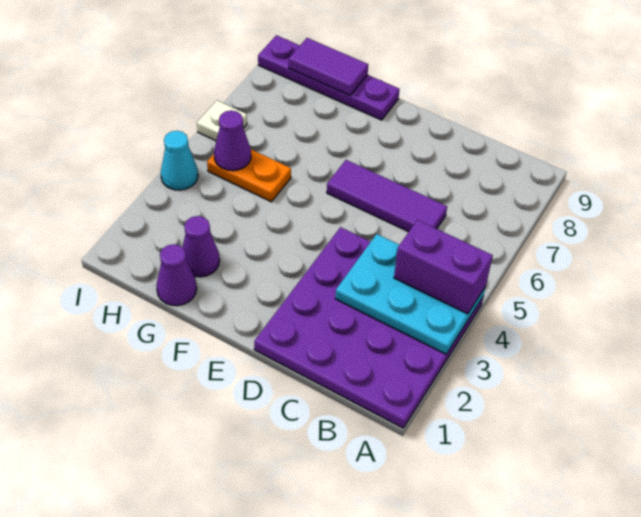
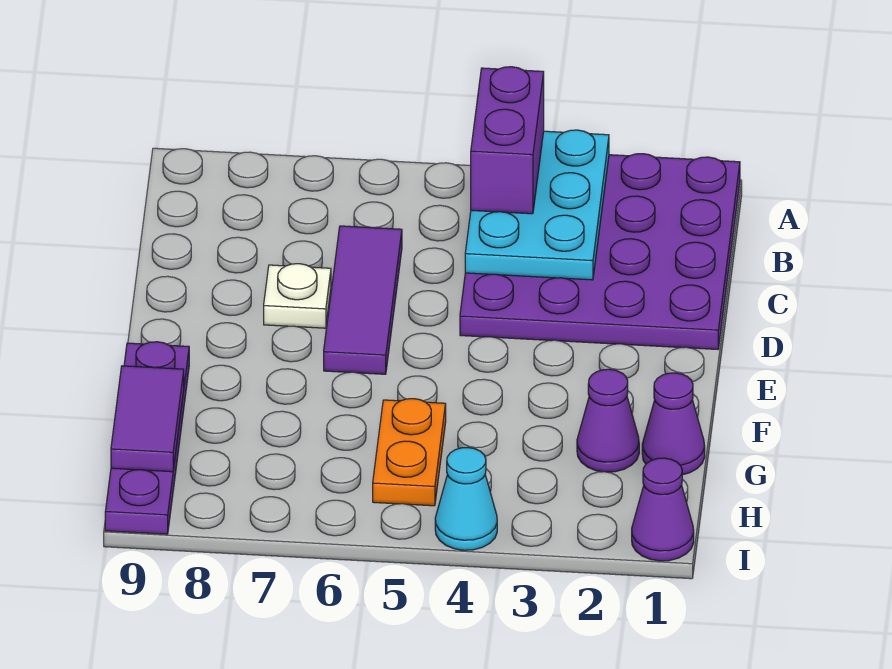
purple cone H5 level 2 -> purple cone I1 level 1
white plate I6 level 1 -> white plate D7 level 1

